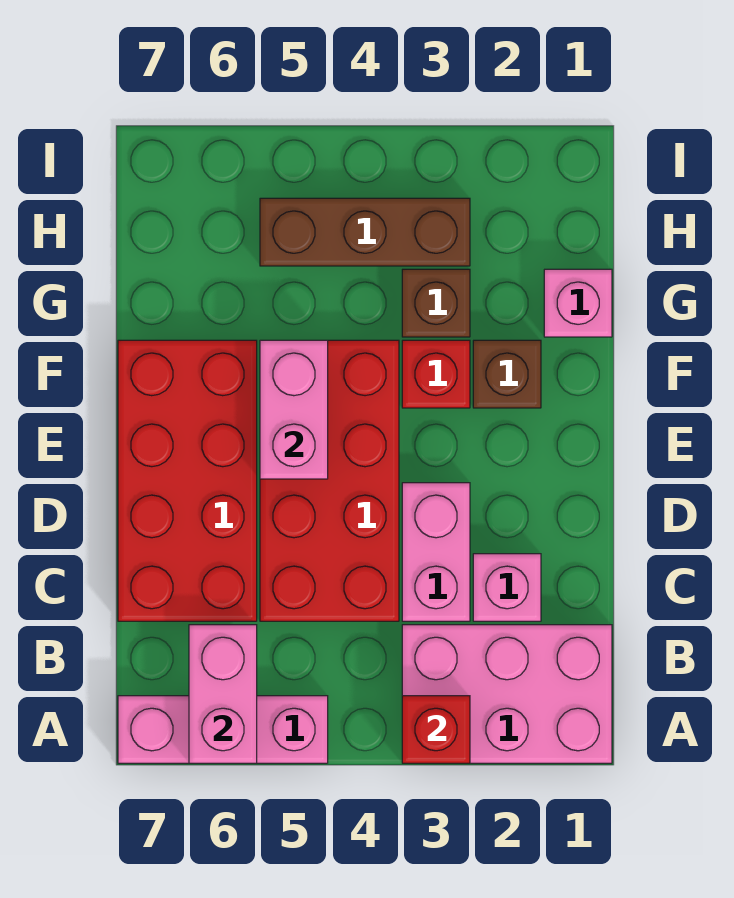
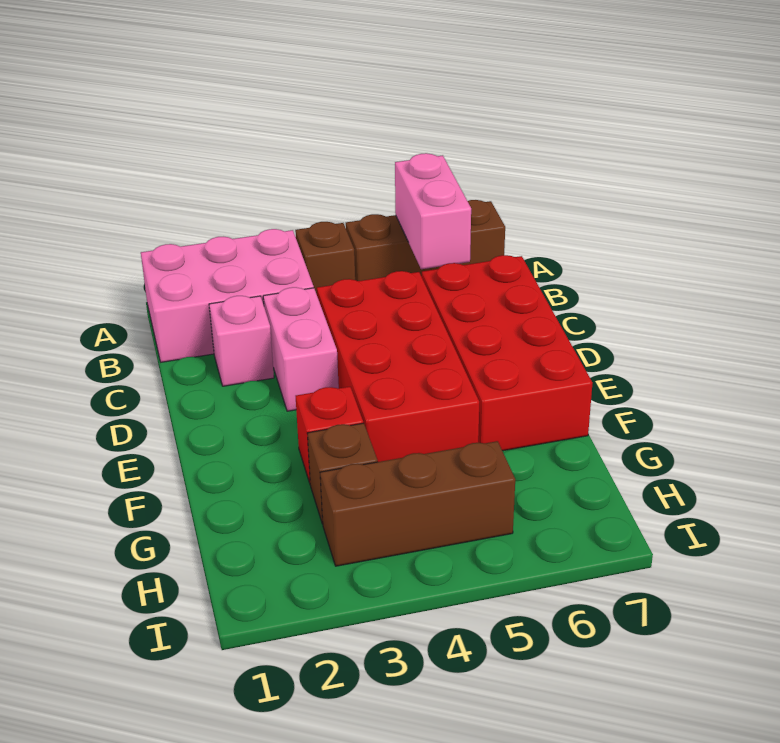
red brick A3 level 2 -> none
pink brick A5:A7 level 1 -> brown brick A5:A7 level 1
pink brick E5:F5 level 2 -> none
brown brick F2 level 1 -> brown brick A4 level 1
pink brick G1 level 1 -> none

